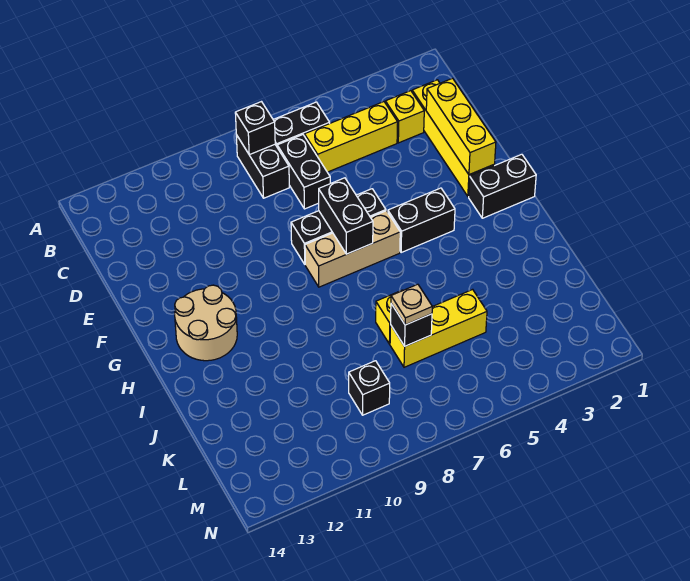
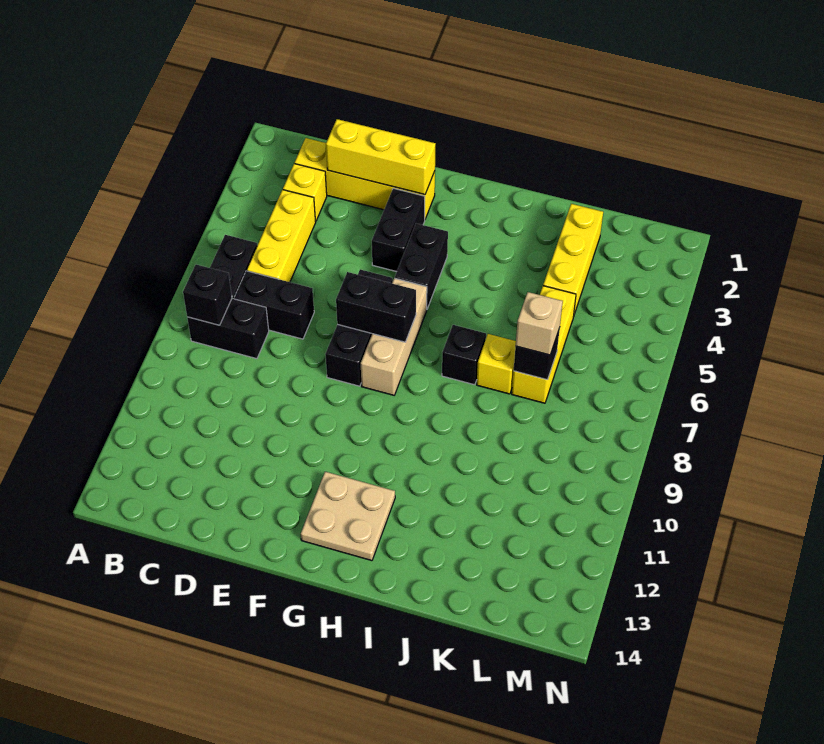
black brick G1:G2 level 1 -> black brick F3:F4 level 1
tan round brick G12:H13 level 1 -> tan plate G12:H13 level 1
none -> yellow brick K2:K4 level 1
tan plate K7 level 3 -> tan brick K7 level 3
black brick L9 level 1 -> black brick I7 level 1

